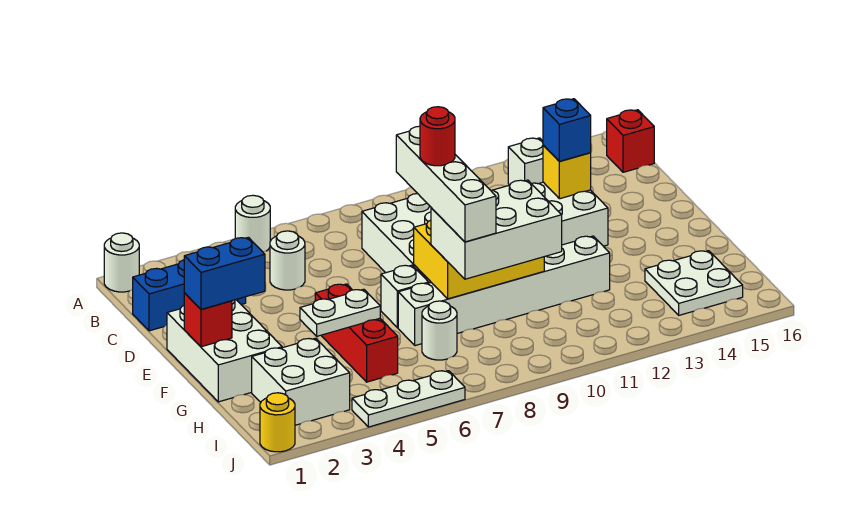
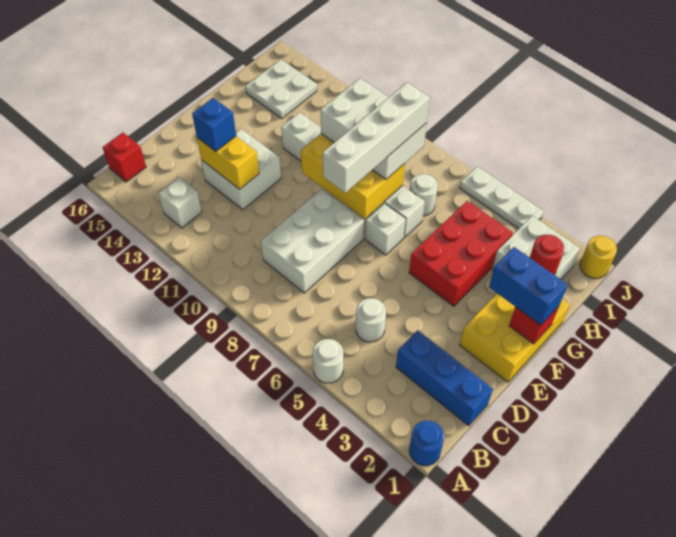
white round brick A1 level 1 -> blue round brick A1 level 1
yellow brick D13 level 2 -> yellow brick D12:D13 level 2
white brick E1:G2 level 1 -> yellow brick E1:G2 level 1
red brick F5:H5 level 1 -> red brick F4:H5 level 1
red round brick F8 level 5 -> red round brick H2 level 2
white plate G4:G5 level 2 -> none

